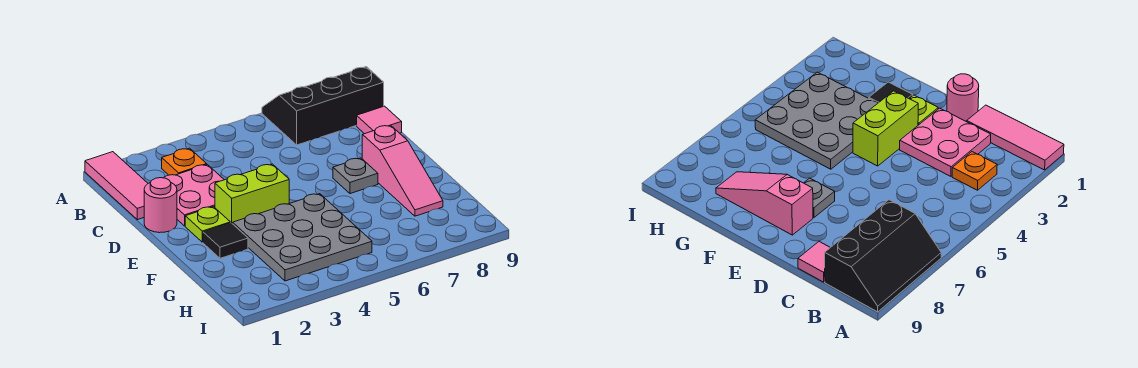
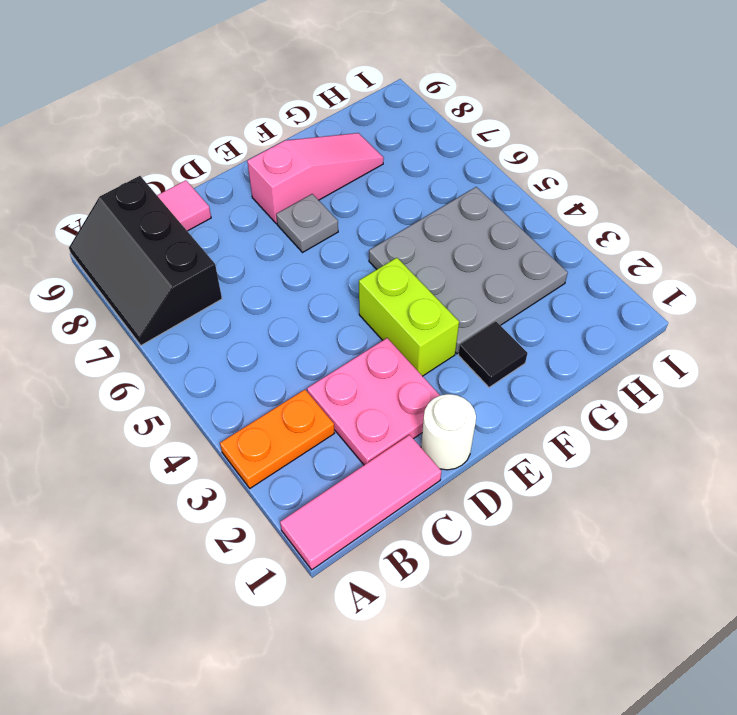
orange plate B3 level 1 -> orange plate A3:B3 level 1
pink round brick D1 level 1 -> white round brick D1 level 1
lime plate E2 level 1 -> none

